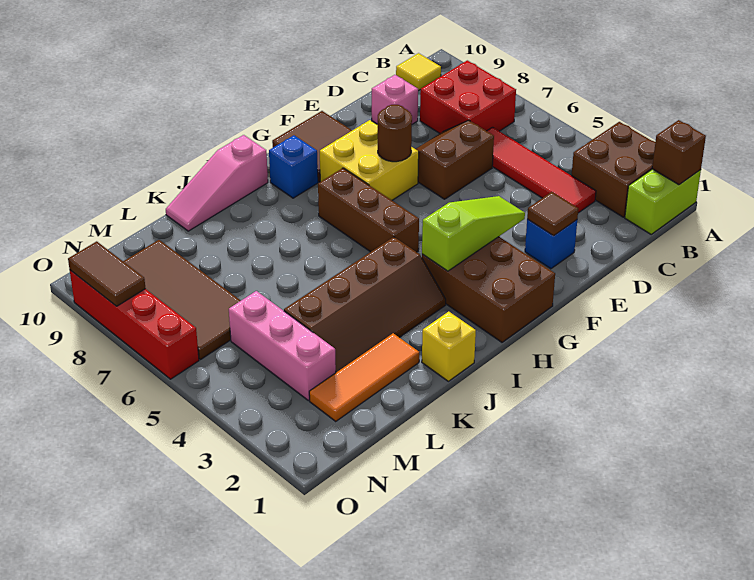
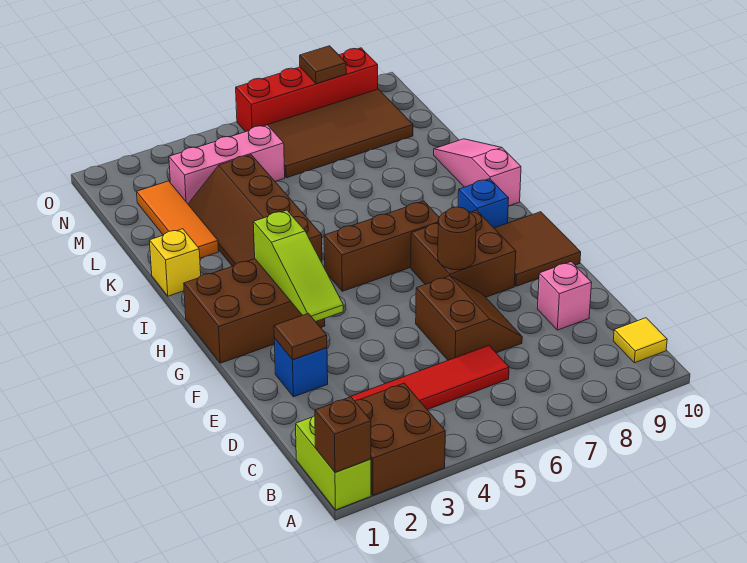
red brick B7:C8 level 1 -> none
yellow brick F7:G8 level 1 -> brown brick F7:G8 level 1
brown tile O8:O9 level 2 -> brown tile O8 level 2

